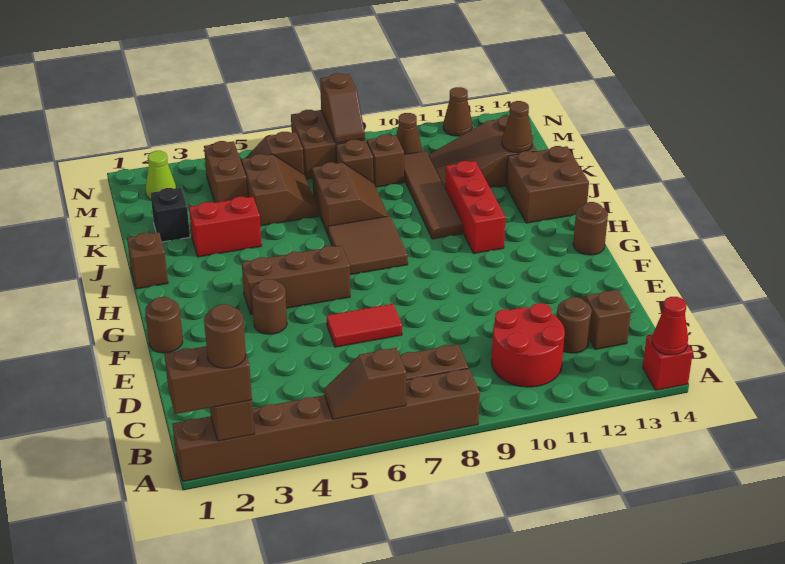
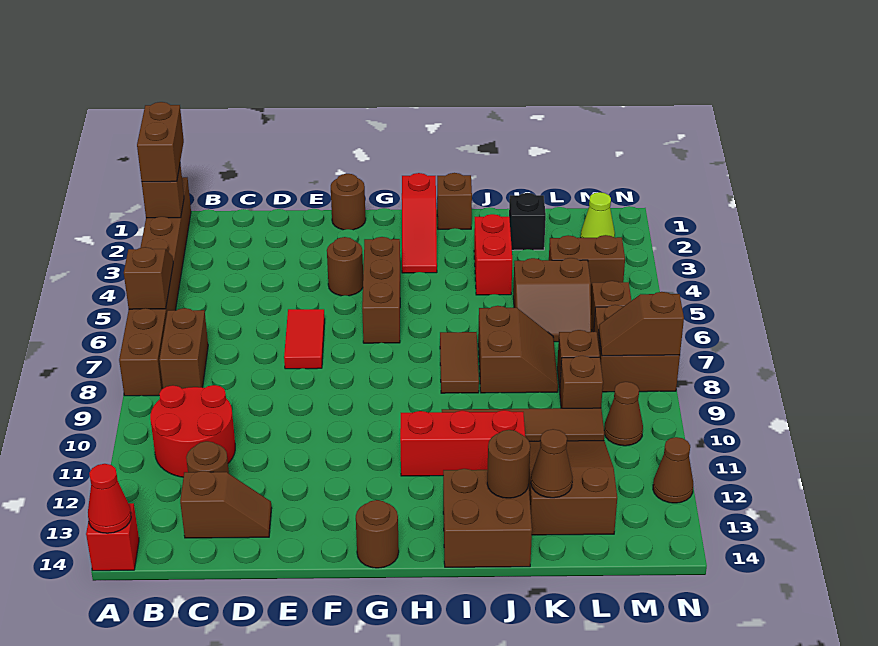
brown round brick A2 level 4 -> brown round brick J13 level 2
none -> red slope H1:H3 level 1 top 1
brown tile H7:I8 level 1 -> brown tile I7:I8 level 1
brown slope J7:K8 level 1 top 7 -> brown slope J7:K8 level 1 top J

